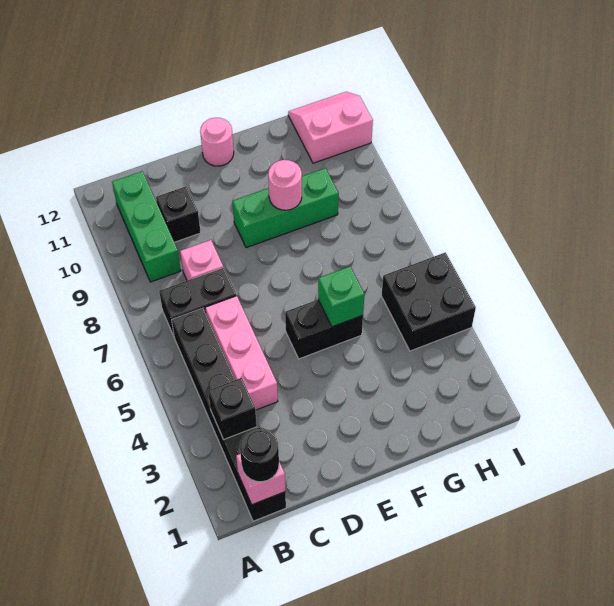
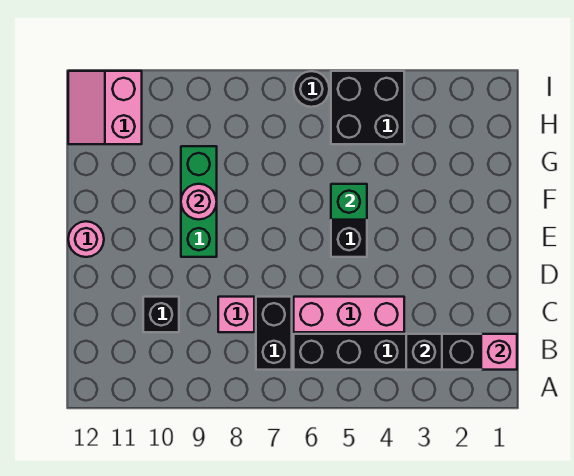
black round brick B1 level 3 -> black round brick I6 level 1
green brick B9:B11 level 1 -> none

